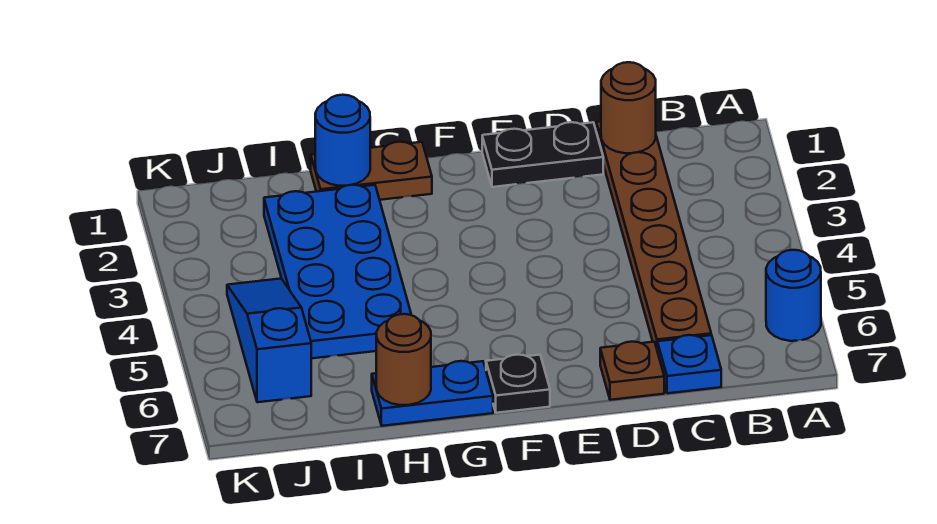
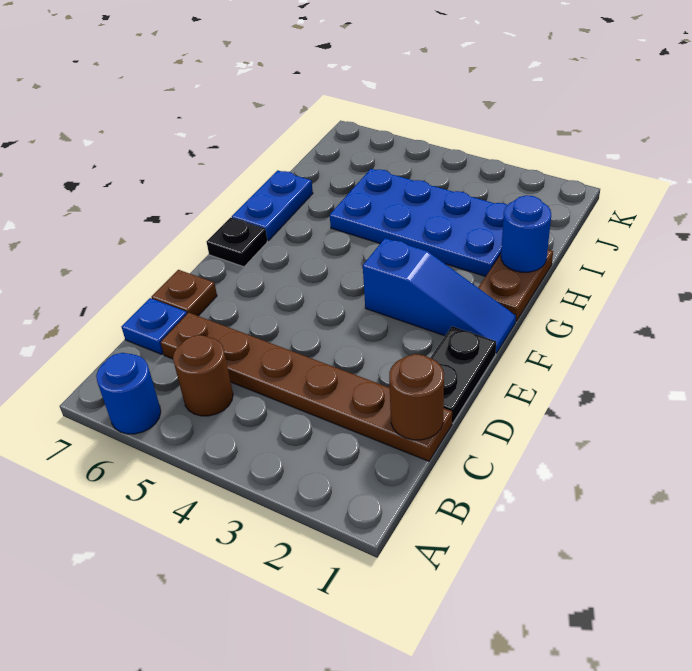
brown round brick H7 level 2 -> brown round brick B5 level 1
blue slope J4:J6 level 1 top 6 -> blue slope F1:F3 level 1 top 3

